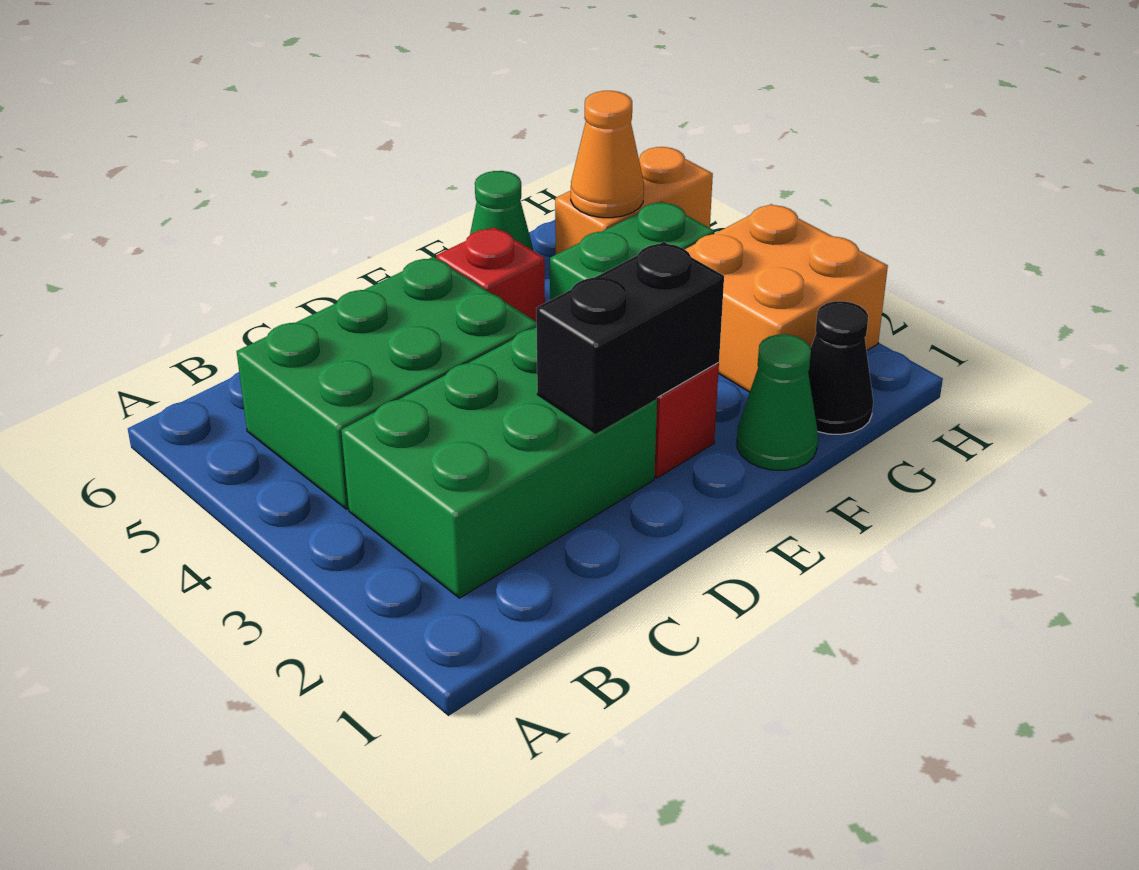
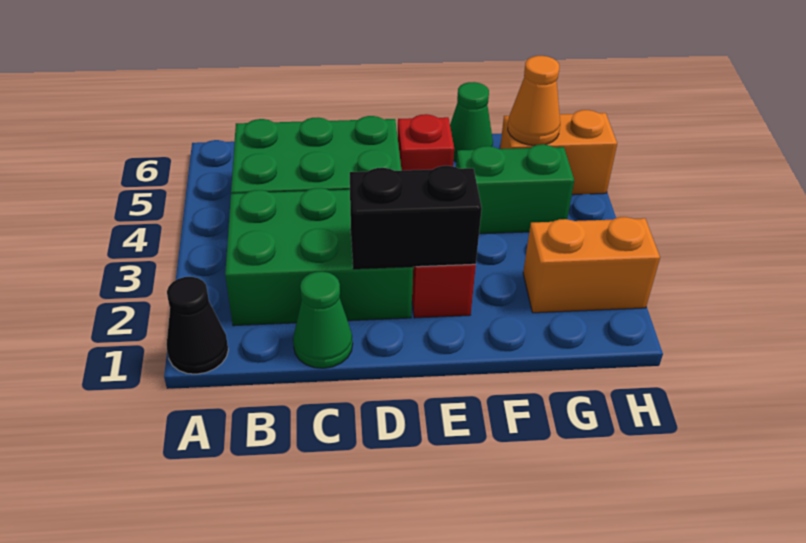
green cone F1 level 1 -> green cone C1 level 1
black cone G1 level 1 -> black cone A1 level 1
orange brick G2:H3 level 1 -> orange brick G2:H2 level 1

